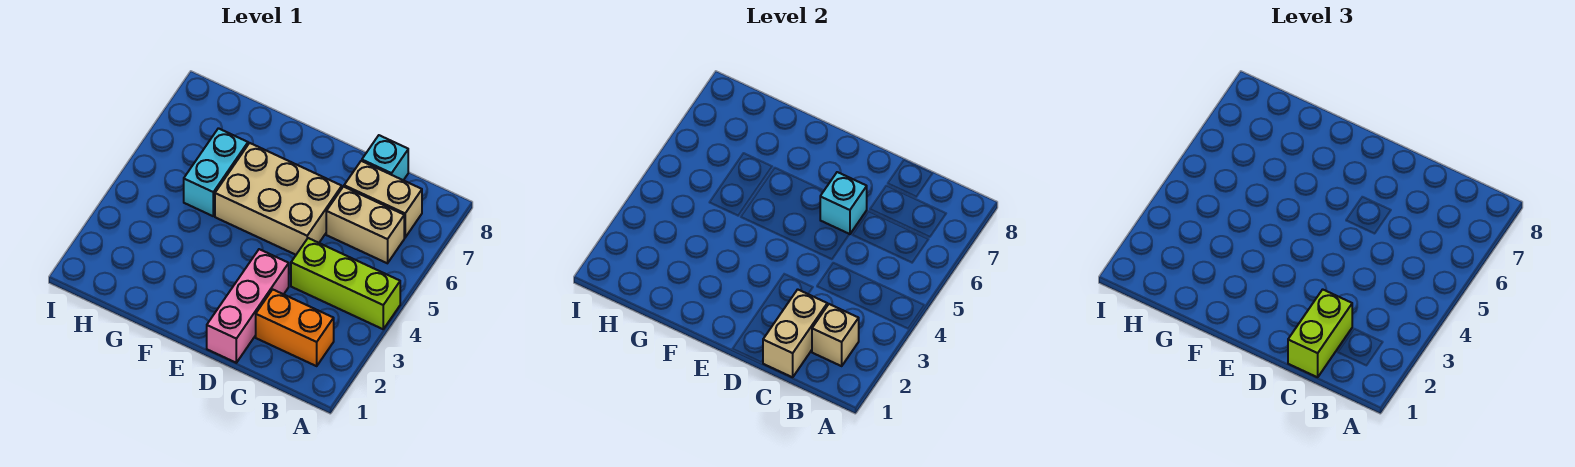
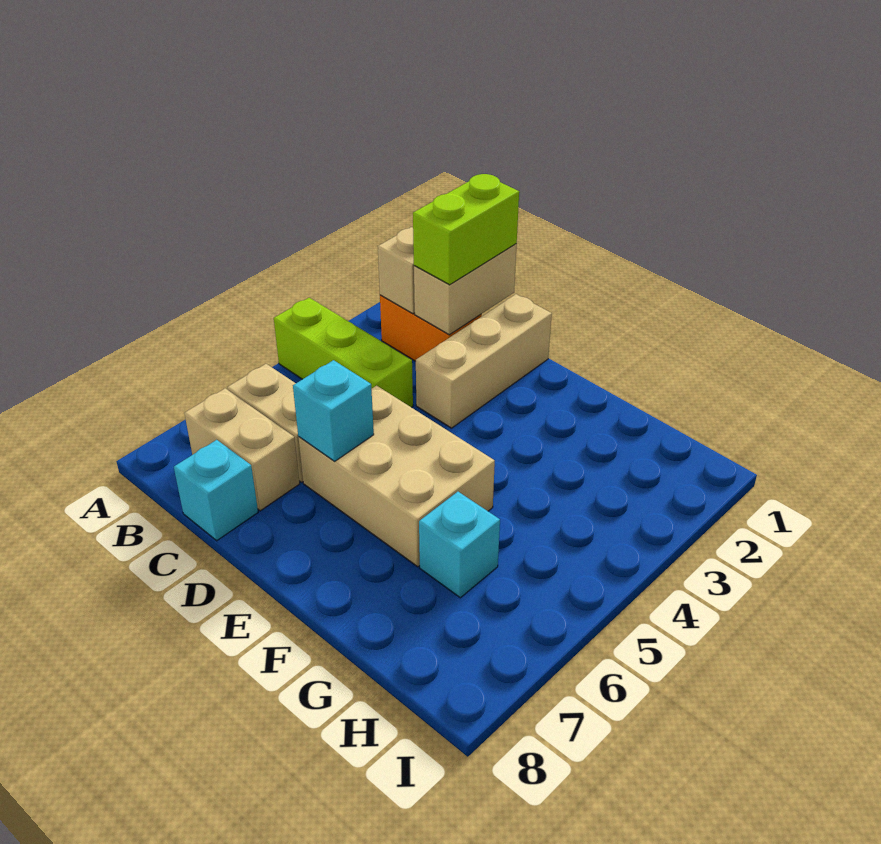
pink brick D1:D3 level 1 -> tan brick D1:D3 level 1
cyan brick G5:G6 level 1 -> cyan brick G6 level 1

